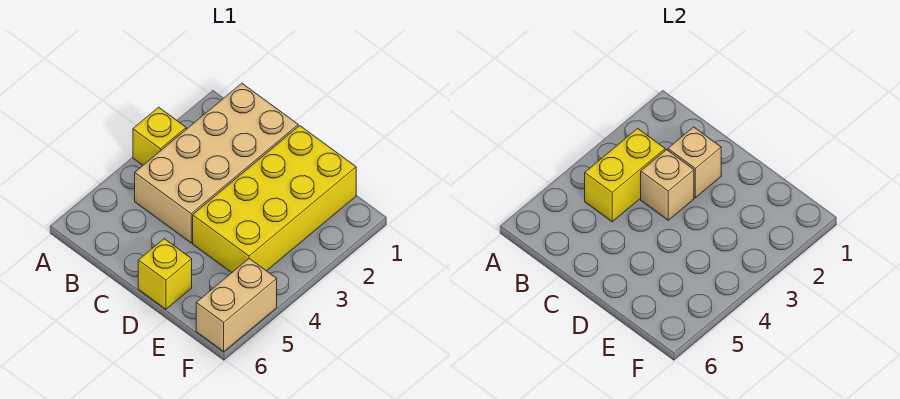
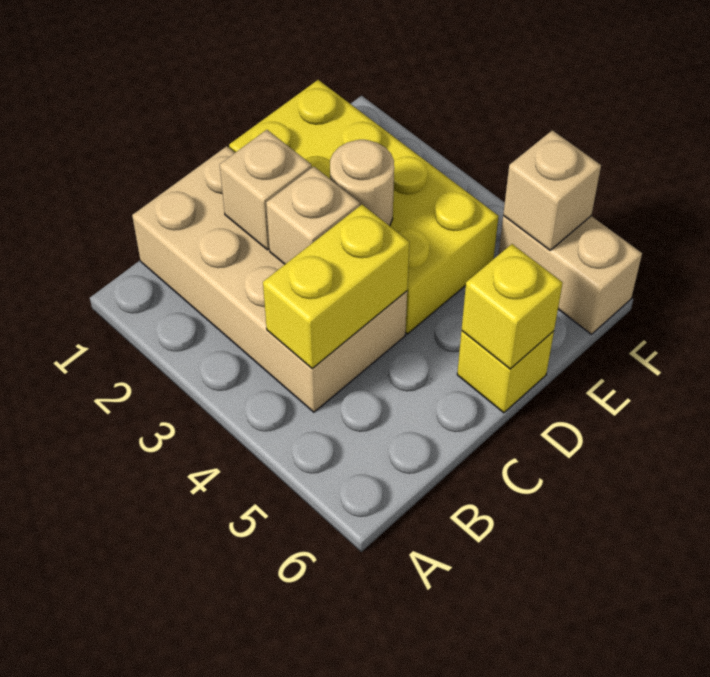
yellow brick A3 level 1 -> yellow brick D6 level 2
yellow brick B3:B4 level 2 -> yellow brick B4:C4 level 2
none -> tan round brick D3 level 2
none -> tan brick F5 level 2

